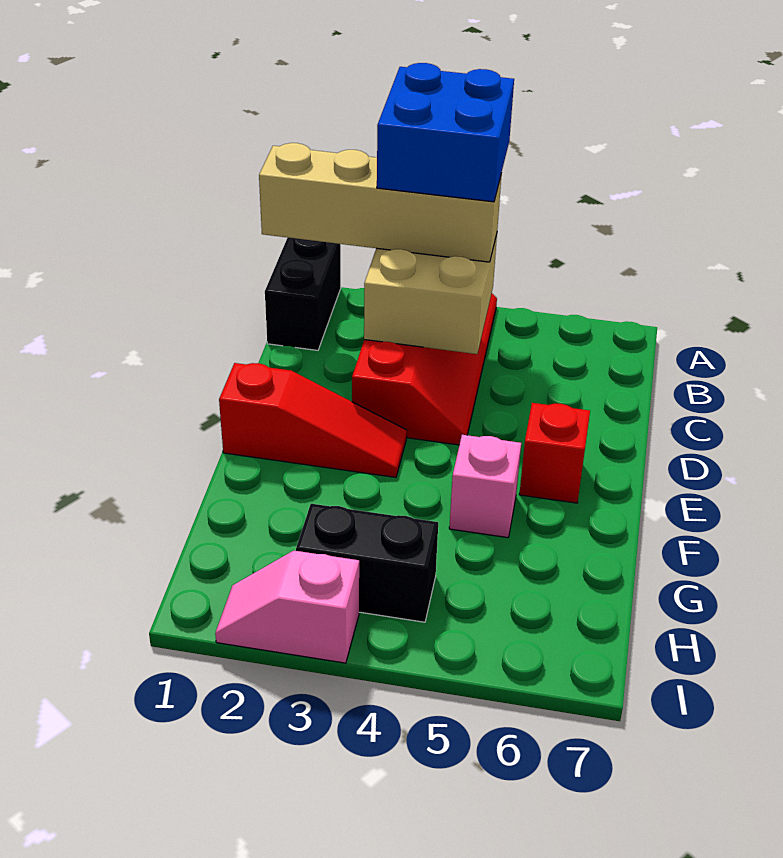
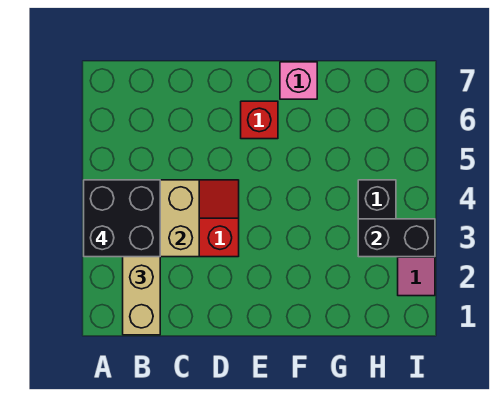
black brick A1:B1 level 1 -> black brick H3:I3 level 2
blue brick A3:B4 level 4 -> black brick A3:B4 level 4
red slope E1:E3 level 1 top 1 -> none
pink brick F5 level 1 -> pink brick F7 level 1

